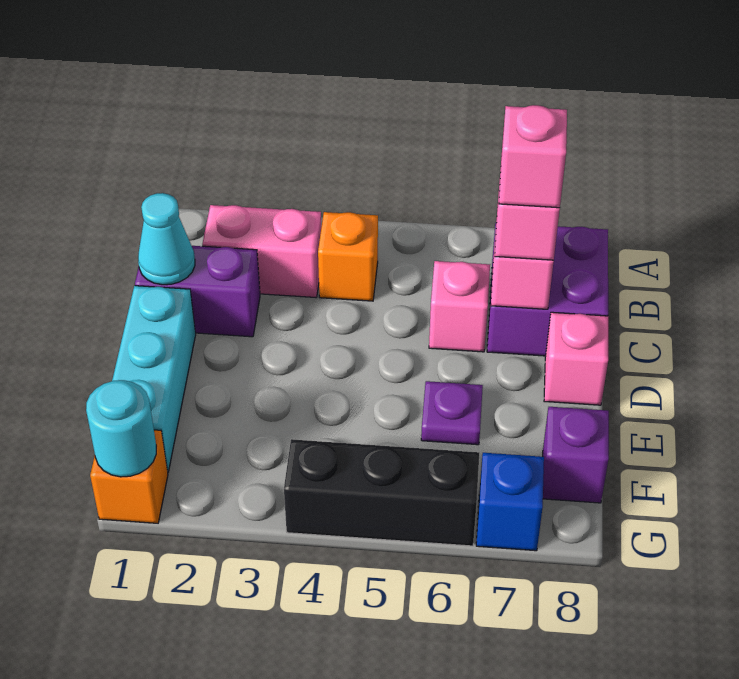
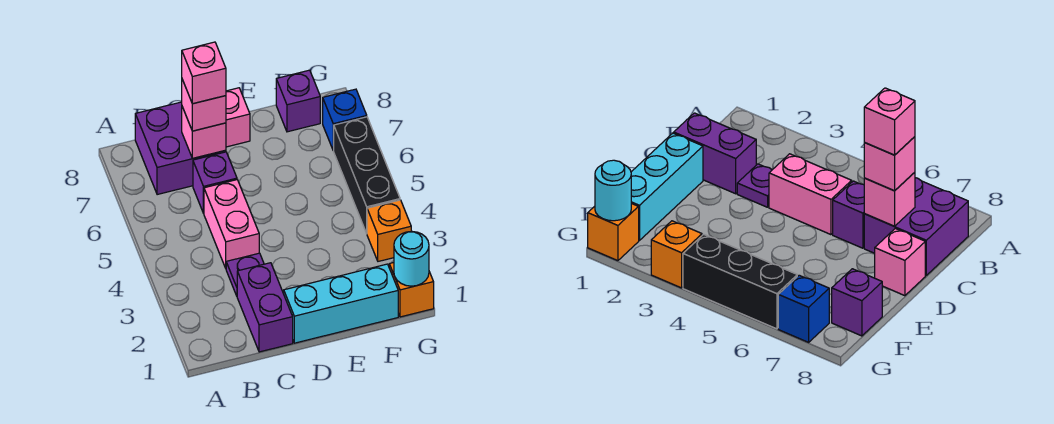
pink brick B2:B3 level 1 -> pink brick C4:C5 level 1
orange brick B4 level 1 -> orange brick G3 level 1
cyan cone C1 level 2 -> none
pink brick C6 level 1 -> purple brick C6 level 1
purple plate E6 level 1 -> purple plate C3 level 1

